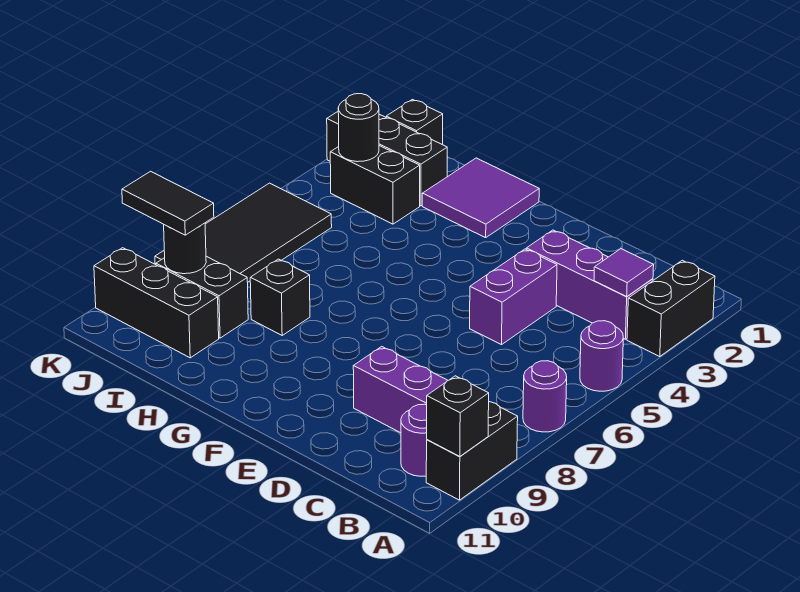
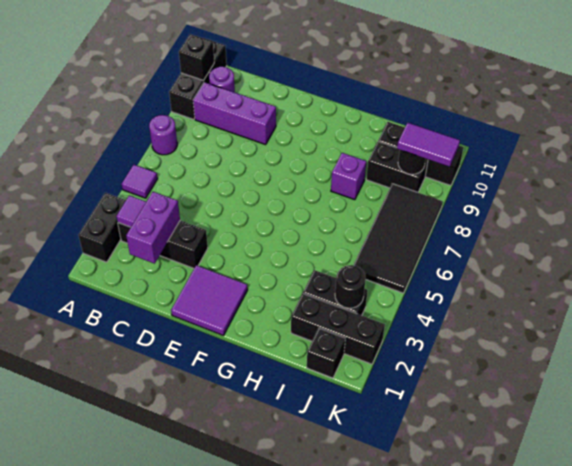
purple round brick A5 level 1 -> purple tile A5 level 1
black brick A9:A10 level 1 -> black brick A9:A11 level 1
purple brick B3:D3 level 1 -> black brick B3:D3 level 1
purple brick D4:D5 level 1 -> purple brick C2:C3 level 2
purple tile G1:H2 level 1 -> purple tile E1:F2 level 1
black brick H8 level 1 -> purple brick H8 level 1
black tile J9:K9 level 3 -> purple tile J9:K9 level 3

